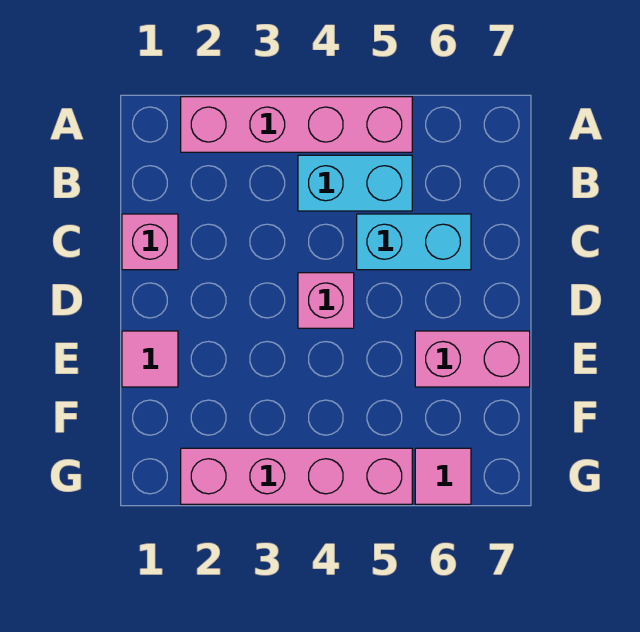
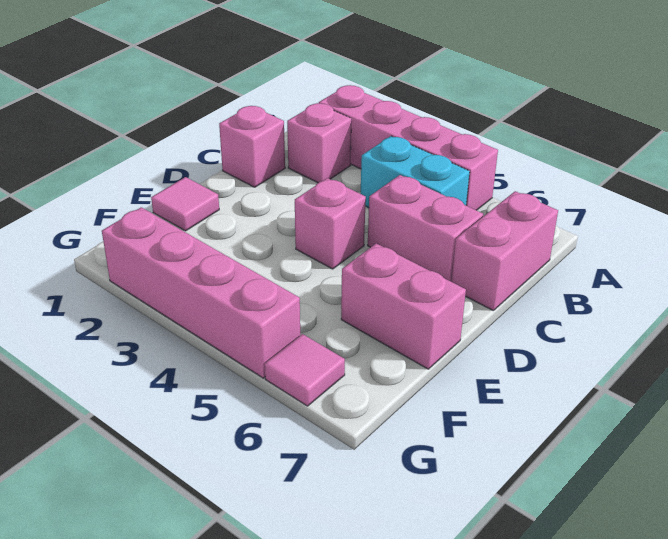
none -> pink brick B2 level 1
none -> pink brick B7:C7 level 1
cyan brick C5:C6 level 1 -> pink brick C5:C6 level 1

